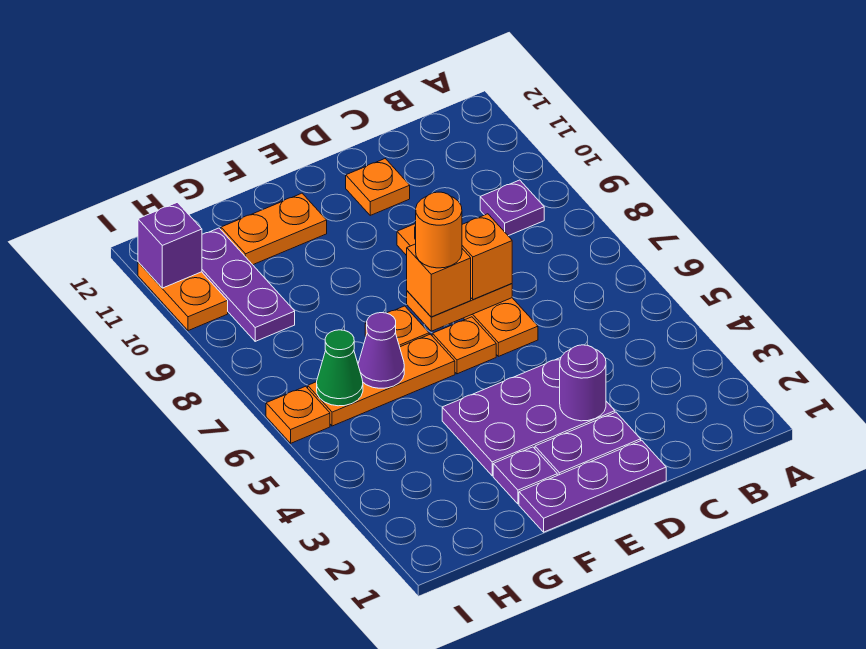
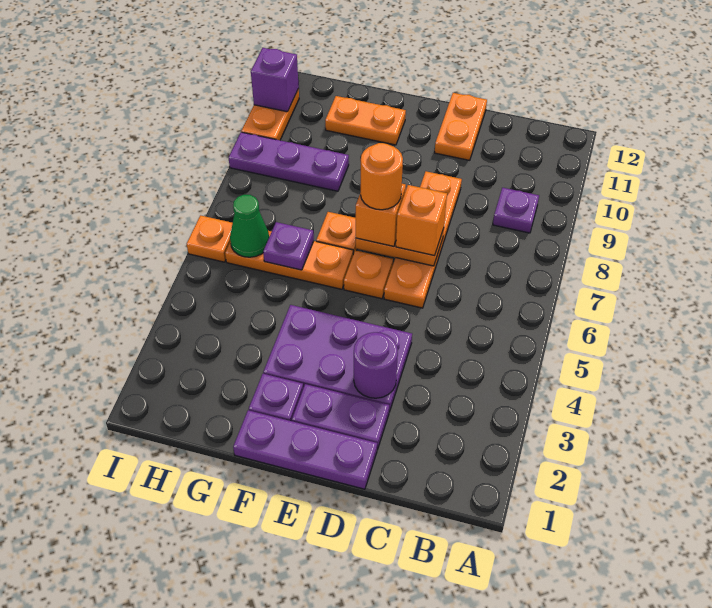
orange plate D11 level 1 -> orange plate D11:D12 level 1
purple cone G6 level 2 -> purple plate G6 level 2
purple plate H9:H11 level 1 -> purple plate G9:I9 level 1

